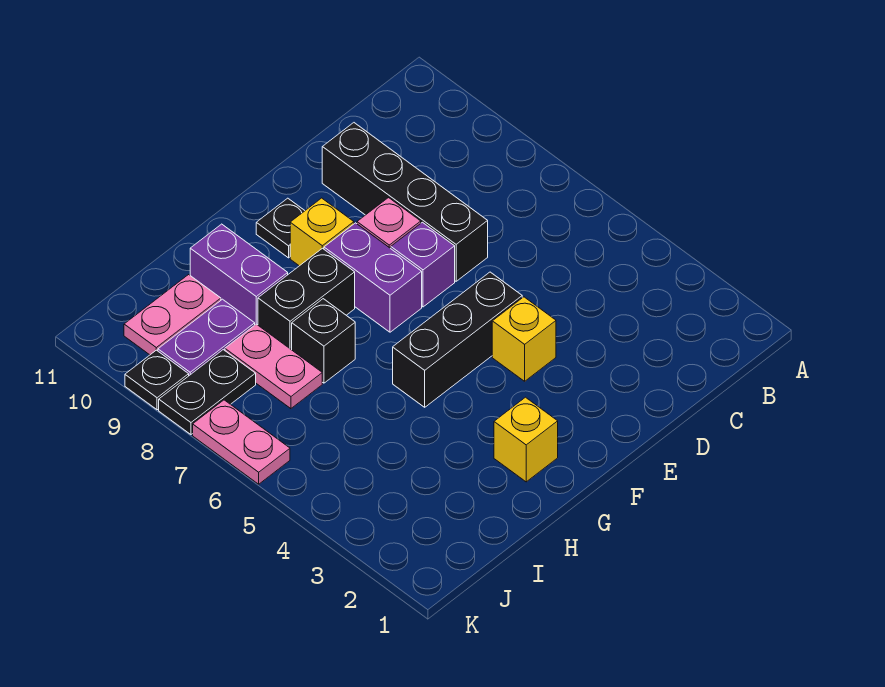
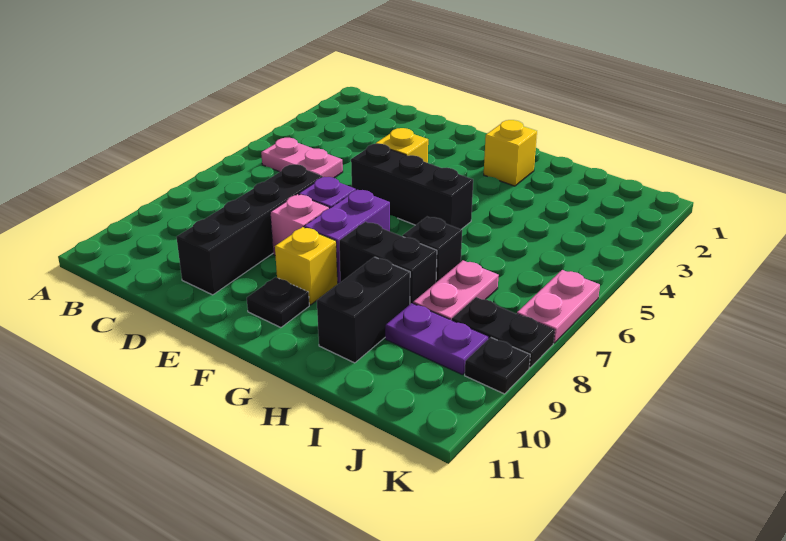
purple brick H9:H10 level 1 -> black brick H9:H10 level 1
pink plate I10:J10 level 1 -> pink plate B5:C5 level 1

